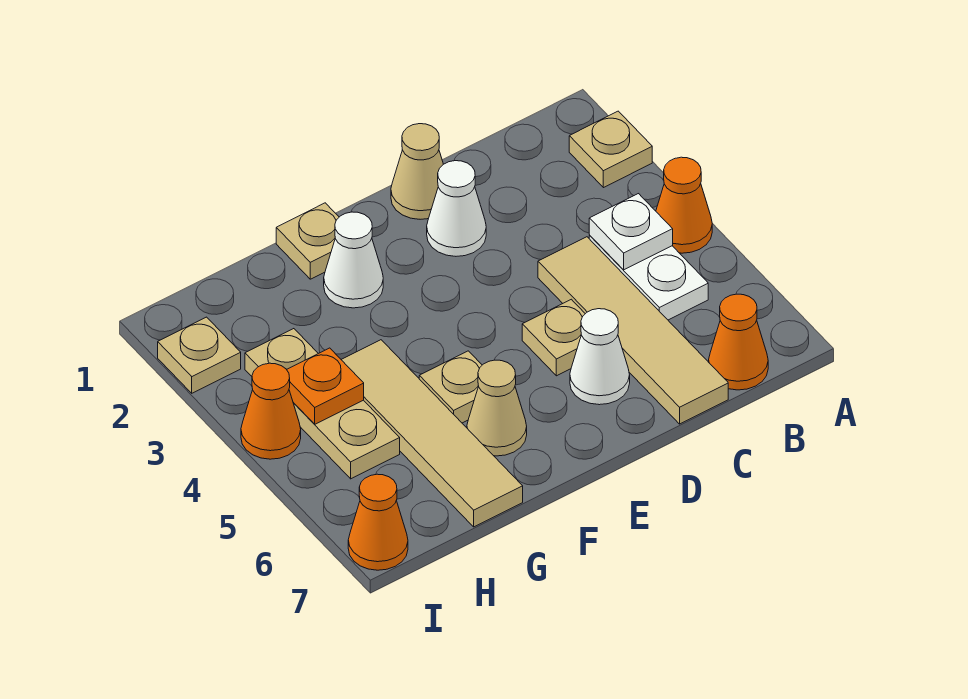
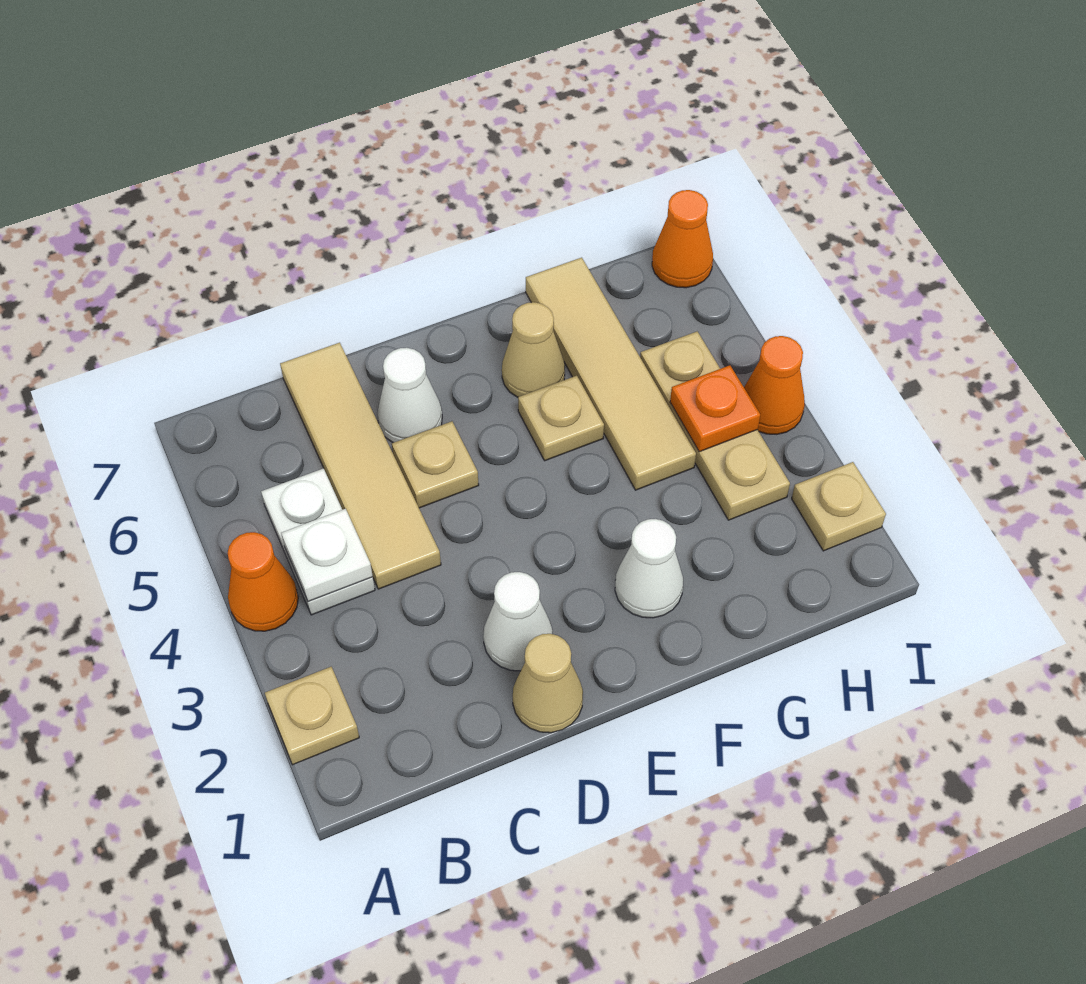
orange cone B7 level 1 -> none
tan plate F1 level 1 -> none

